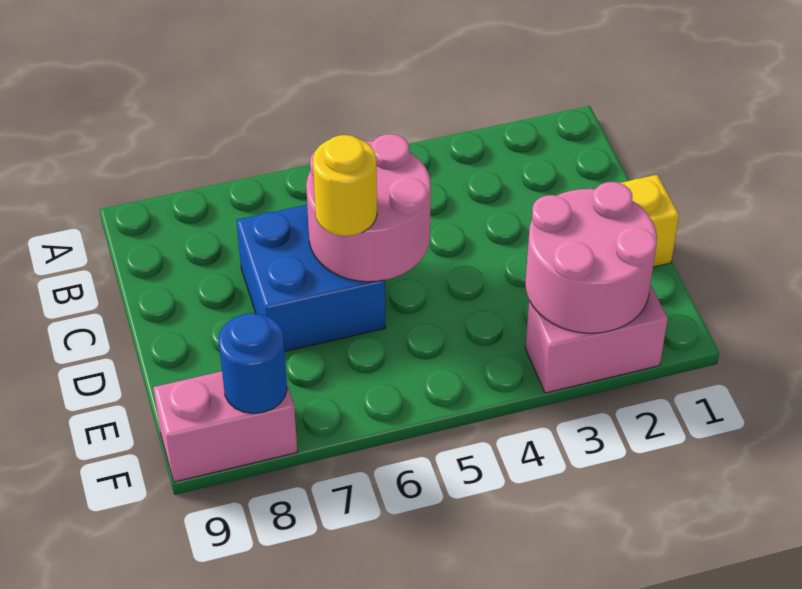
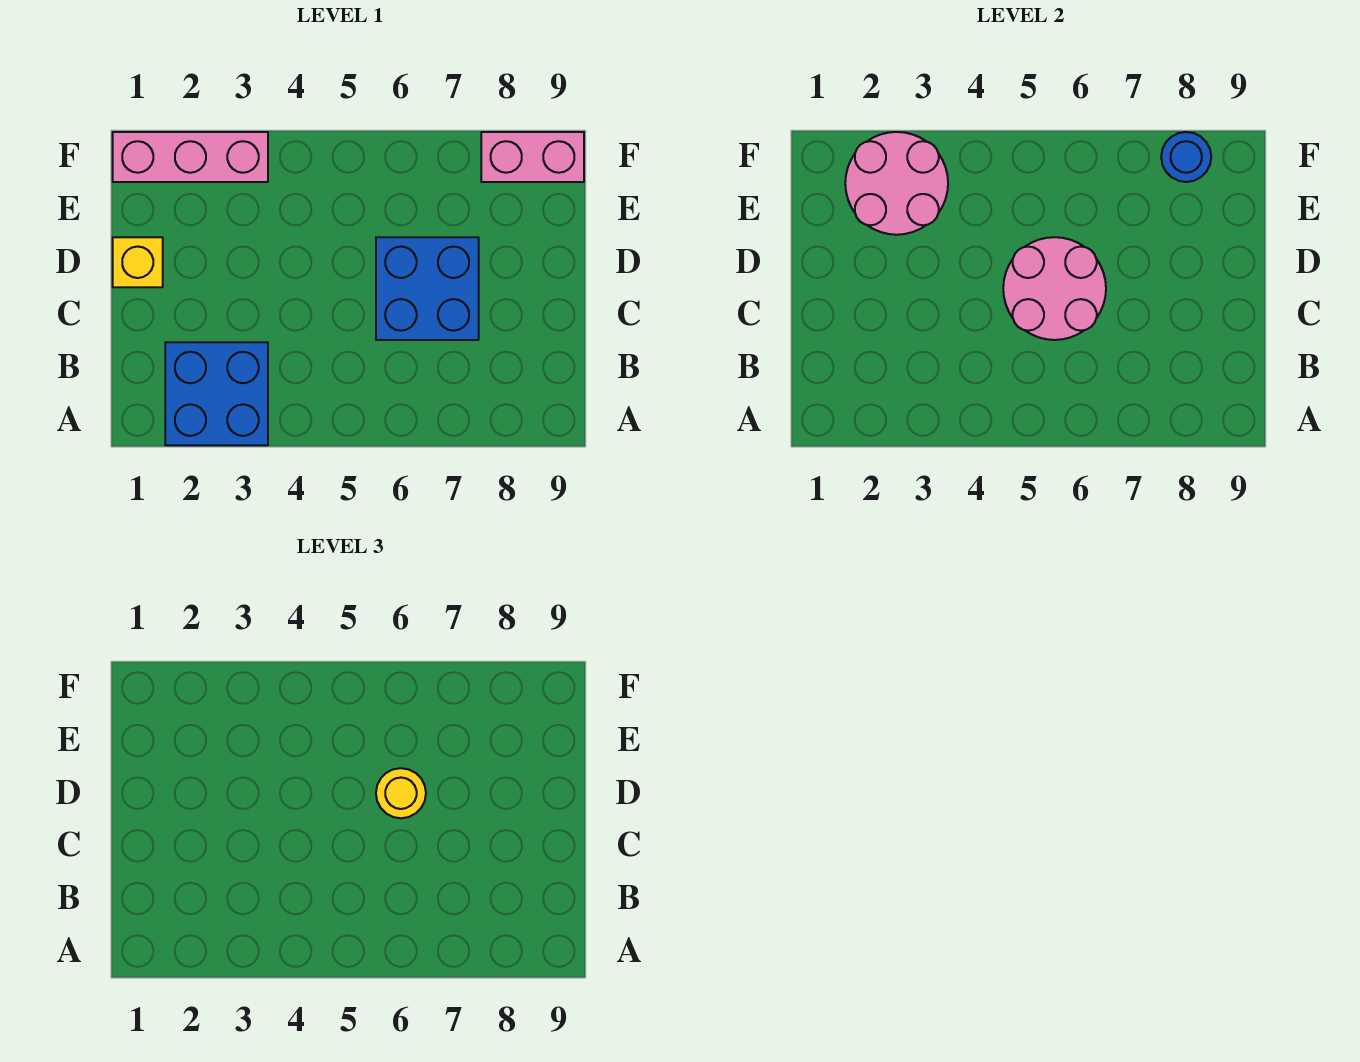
none -> blue brick A2:B3 level 1
pink brick F2:F3 level 1 -> pink brick F1:F3 level 1

